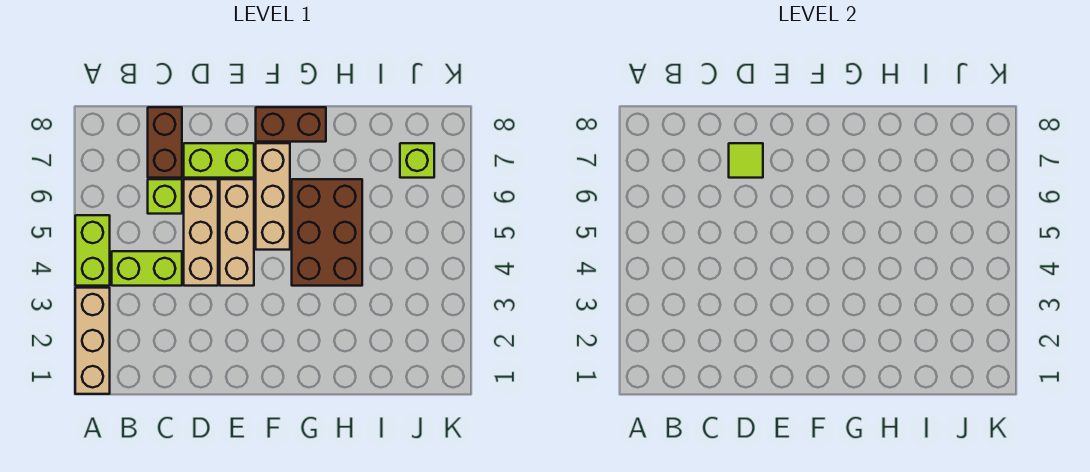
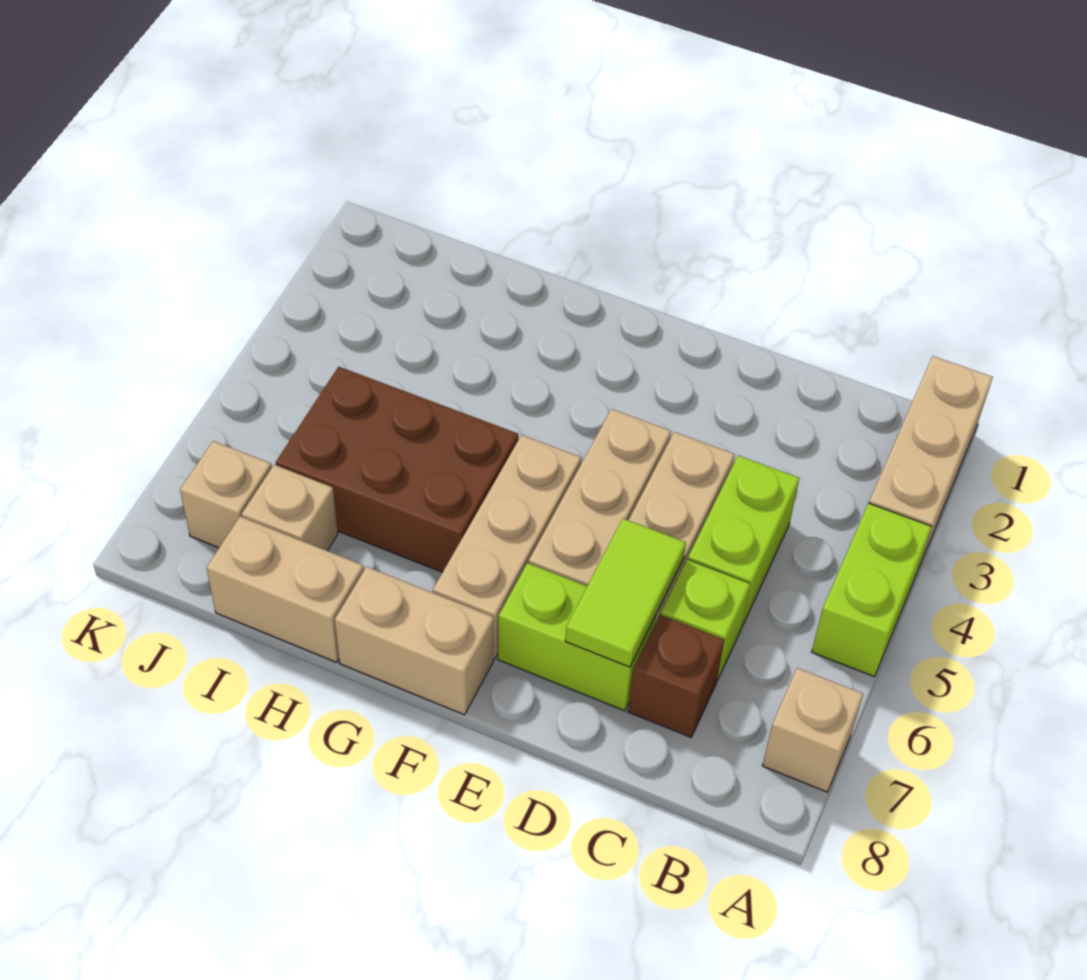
none -> tan brick A7 level 1
lime brick B4:C4 level 1 -> lime brick C4:C5 level 1
brown brick C7:C8 level 1 -> brown brick C7 level 1
lime tile D7 level 2 -> lime tile D6:D7 level 2
brown brick F8:G8 level 1 -> tan brick F8:G8 level 1
brown brick G4:H6 level 1 -> brown brick G5:I6 level 1
none -> tan brick H8:I8 level 1
none -> tan brick I7 level 1
lime brick J7 level 1 -> tan brick J7 level 1

